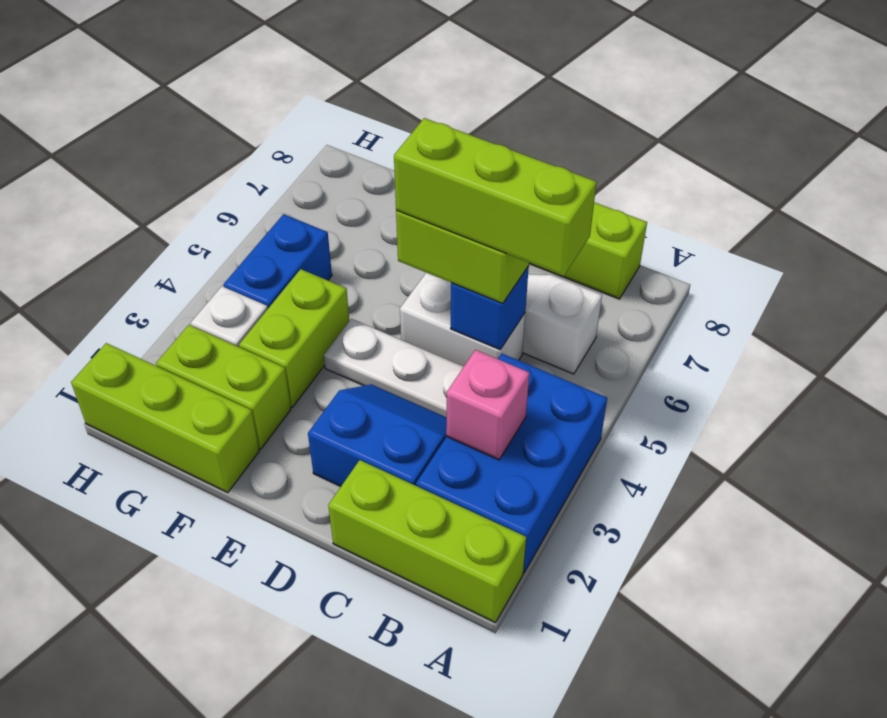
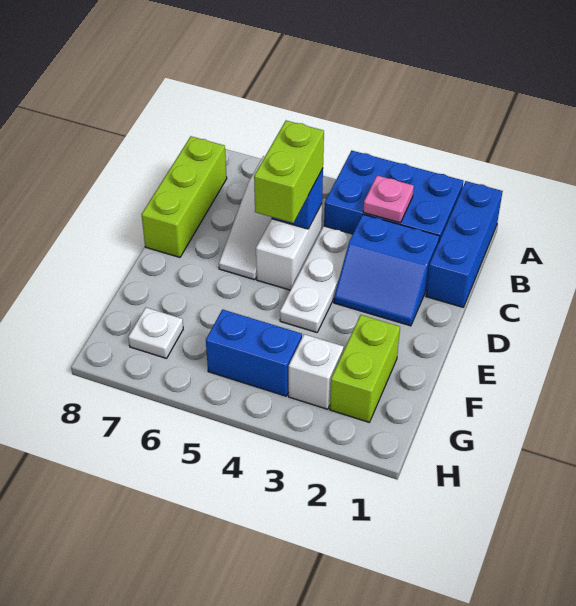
lime brick A1:C1 level 1 -> blue brick A1:C1 level 1
pink brick B3 level 2 -> pink plate B3 level 2
lime brick B5:D5 level 4 -> none
blue slope C2:D3 level 1 top 2 -> blue slope C2:D3 level 1 top C
lime brick F1:H1 level 1 -> none
lime brick F3:F4 level 1 -> none
none -> white plate G7 level 1

